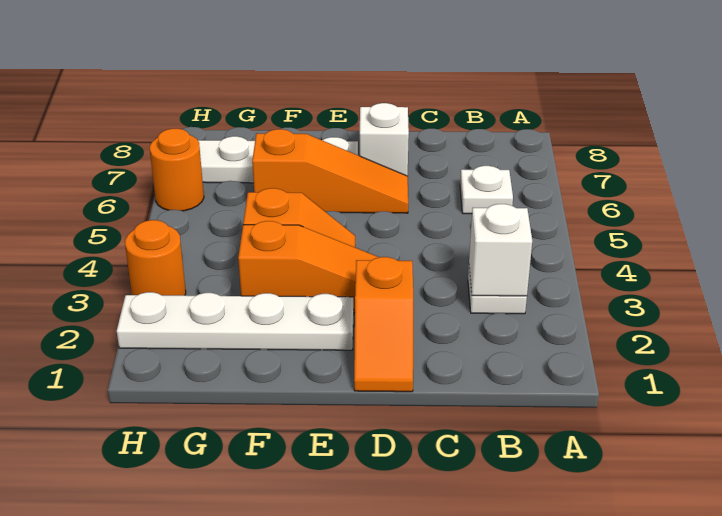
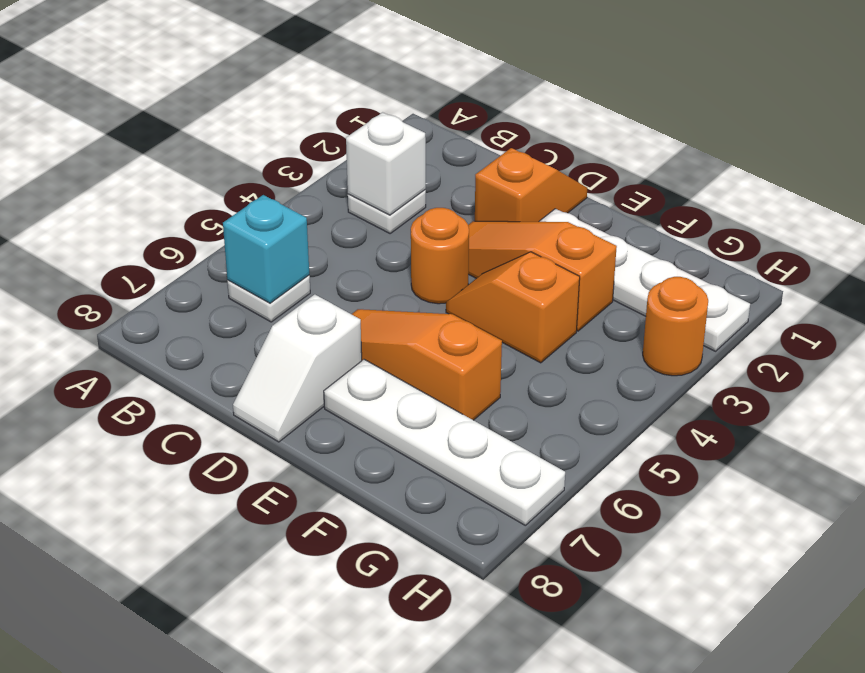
none -> cyan brick B6 level 2
orange round brick H6 level 1 -> orange round brick D4 level 1

